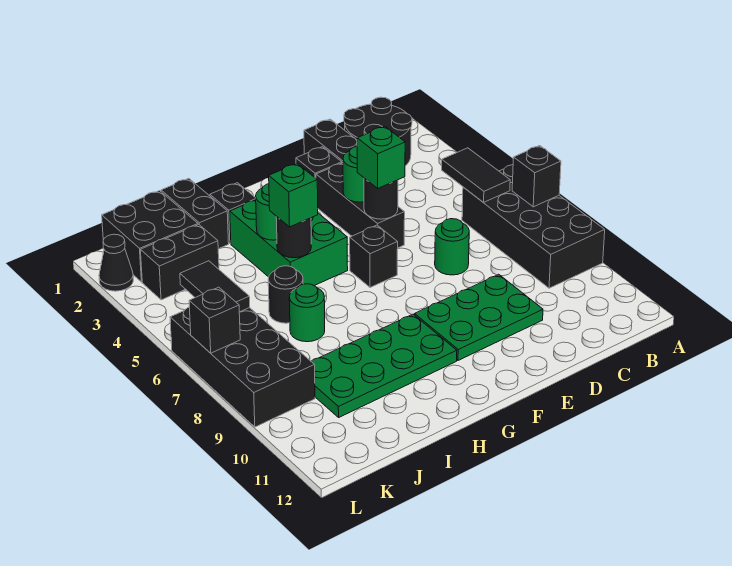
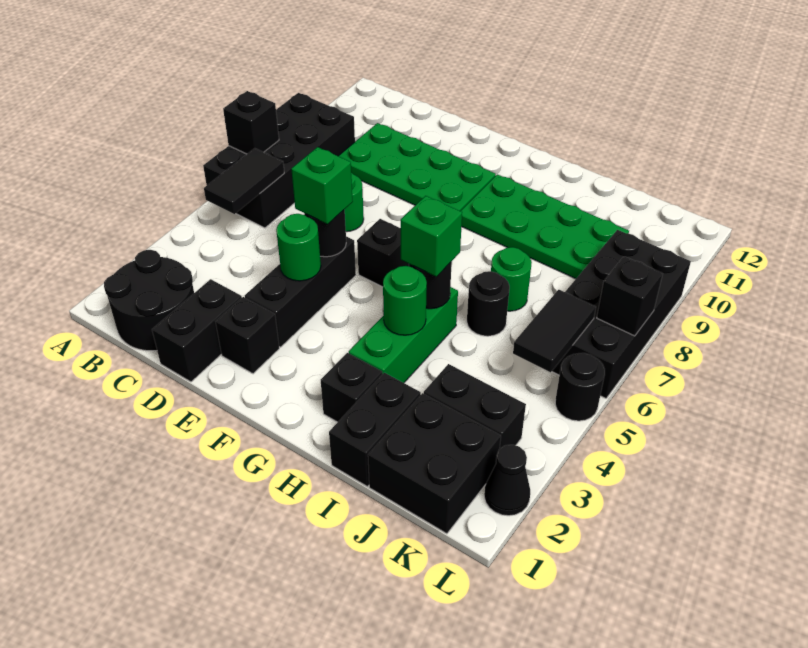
green plate D9:F10 level 1 -> green plate C9:F10 level 1
green brick G3:H5 level 1 -> green brick H3:H5 level 1
none -> black round brick L5 level 1

